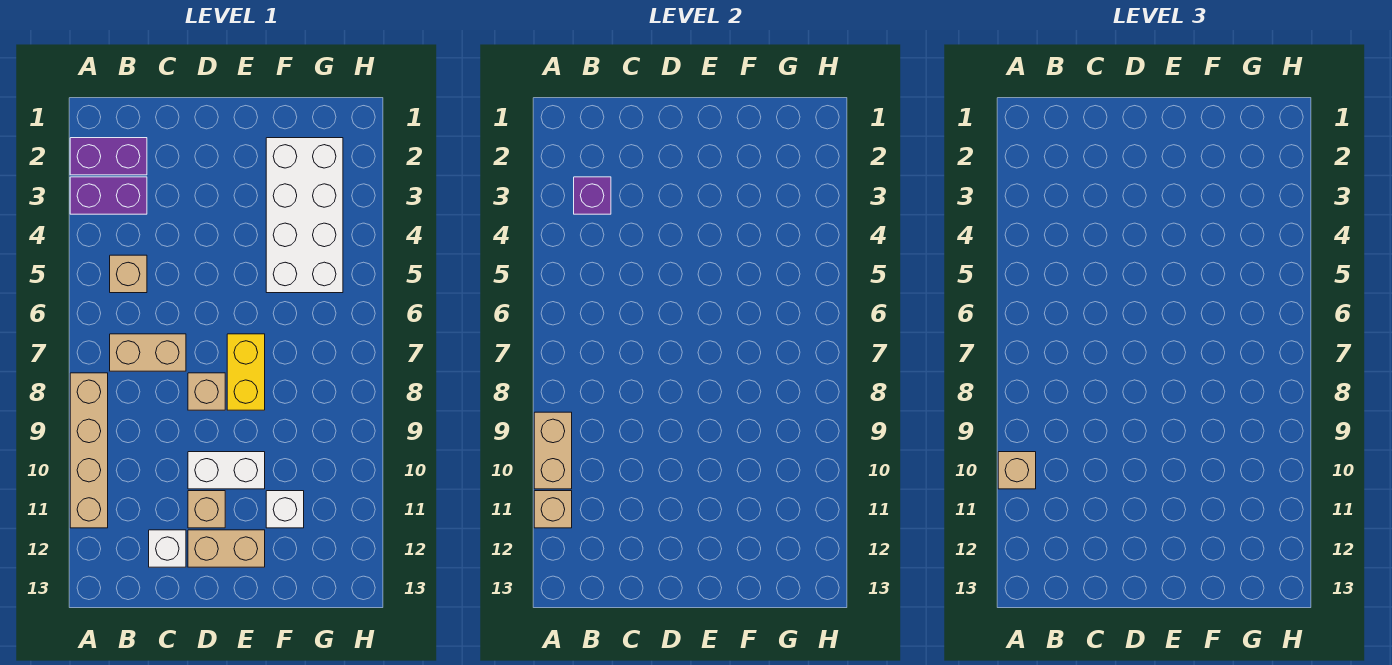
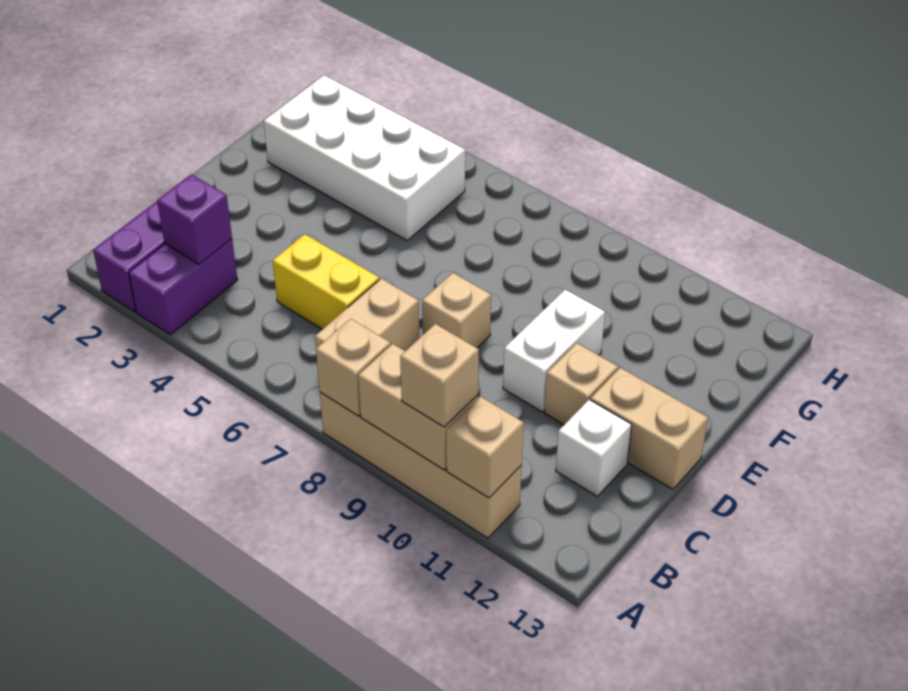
tan brick B5 level 1 -> tan brick A8 level 2
tan brick D12:E12 level 1 -> tan brick D12:D13 level 1
yellow brick E7:E8 level 1 -> yellow brick C5:C6 level 1
white brick F11 level 1 -> none

